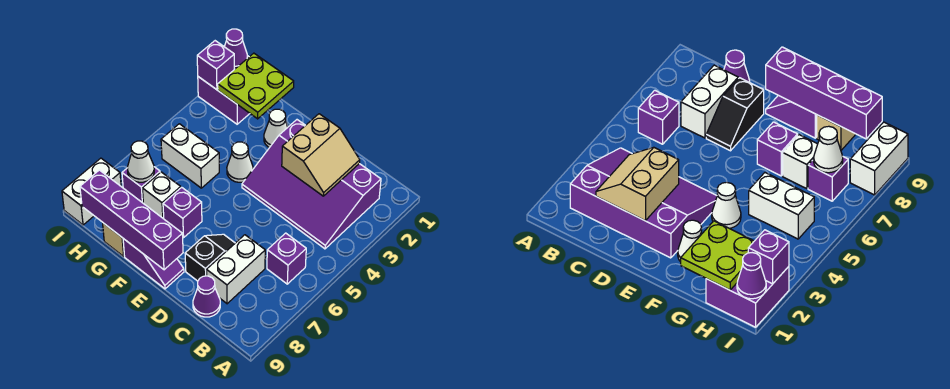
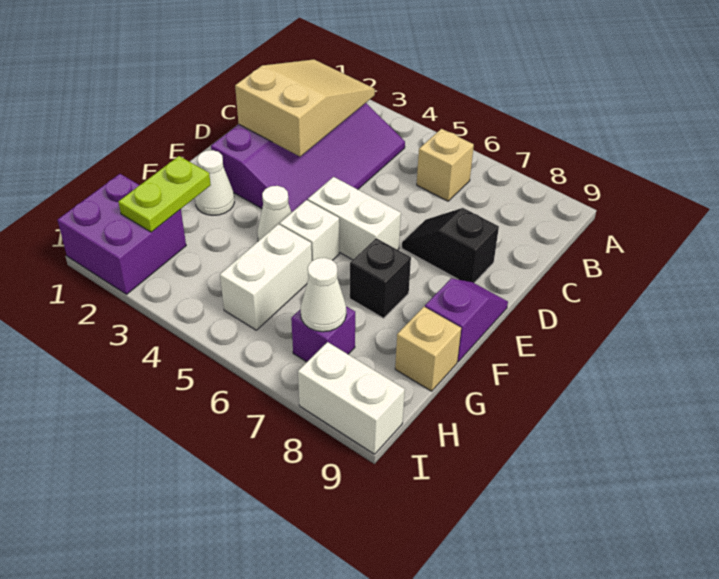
purple brick B6 level 1 -> tan brick B6 level 1
tan slope C2:D3 level 2 top D -> tan slope B2:D3 level 2 top D
white brick C7:C8 level 1 -> white brick E5:E6 level 1
purple cone C9 level 1 -> none
purple brick E9:H9 level 2 -> none
purple brick F7 level 1 -> black brick F7 level 1
lime plate G1:H2 level 2 -> lime plate G2:H2 level 2
white brick G7 level 1 -> white brick F5 level 1
purple cone I1 level 2 -> none
purple brick I2 level 2 -> none

